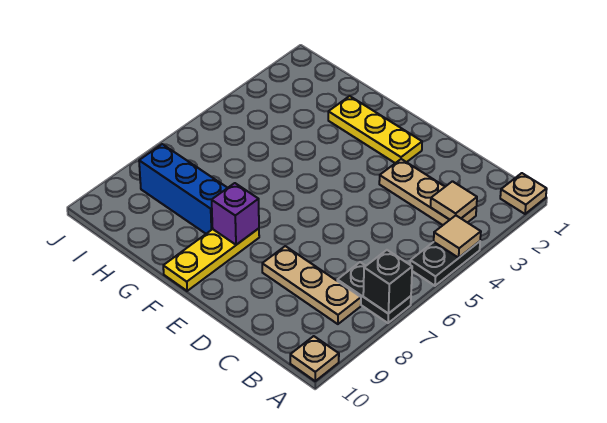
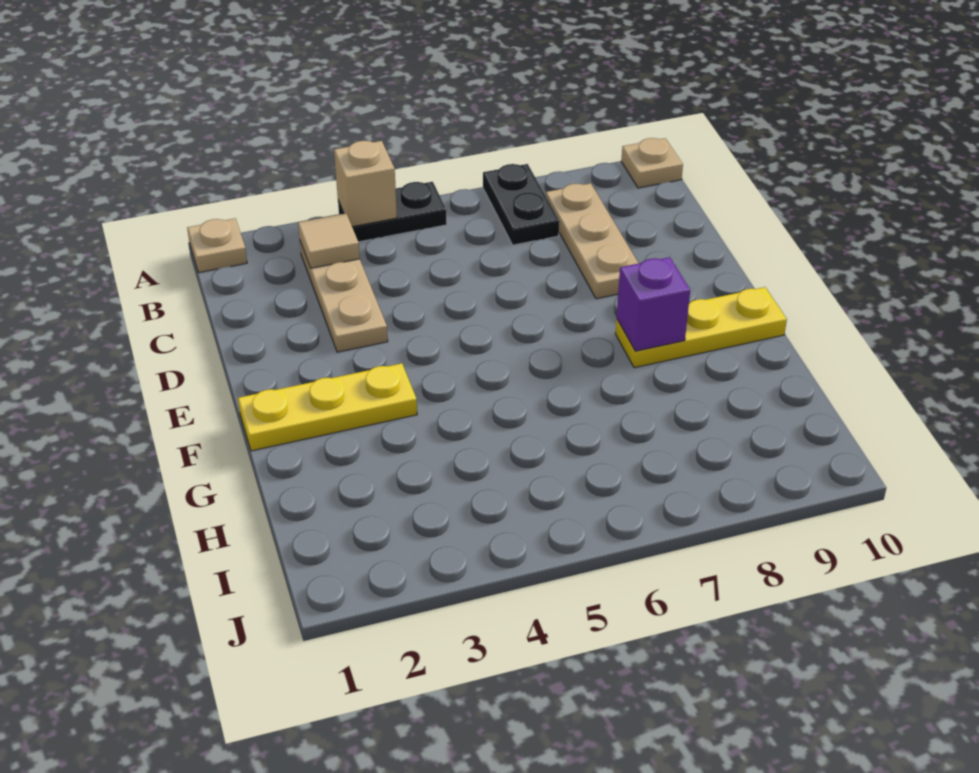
tan tile A4 level 2 -> tan brick A4 level 2
black brick A7 level 2 -> none
yellow plate E2:G2 level 1 -> yellow plate F1:F3 level 1
blue brick G8:I8 level 1 -> none

